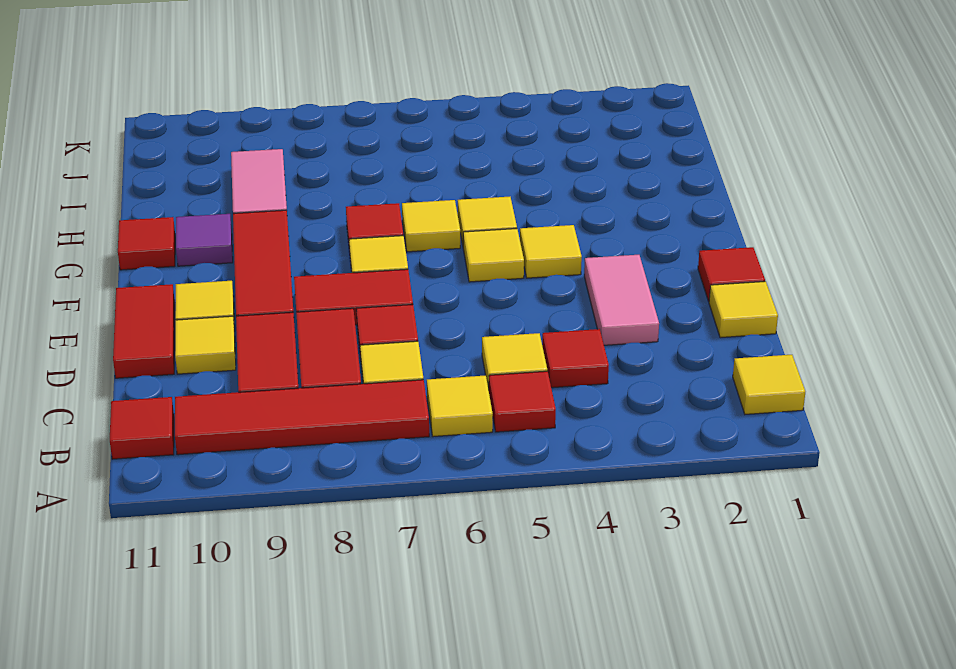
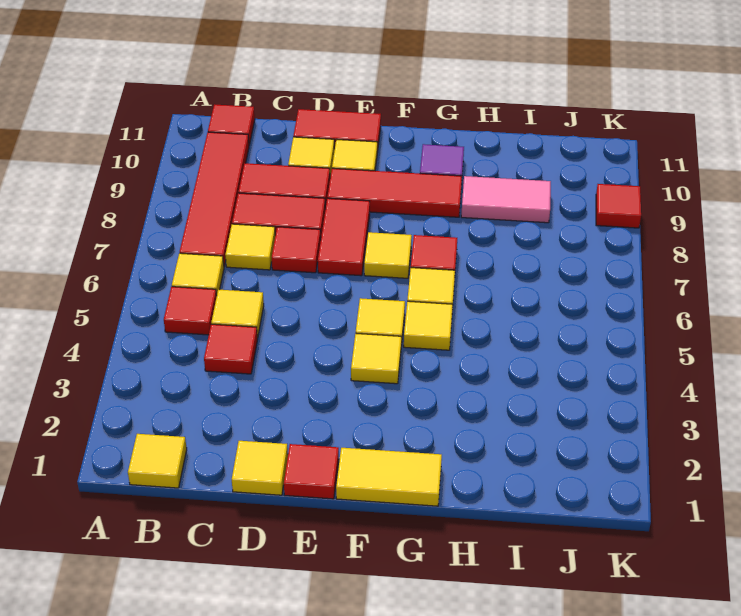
pink tile D3:E3 level 1 -> none
none -> yellow tile F1:G1 level 1
red tile G11 level 1 -> red tile K9 level 1

